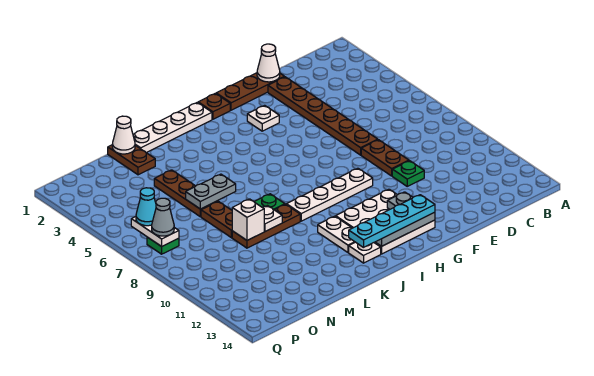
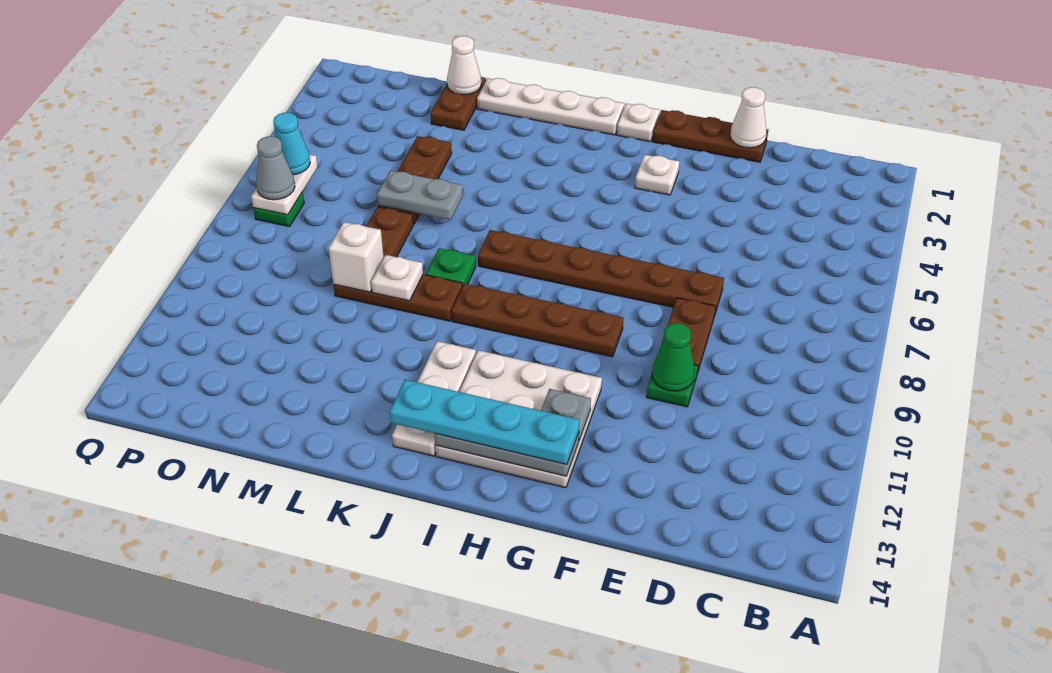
brown plate E2:E7 level 1 -> brown plate E7:J7 level 1
none -> green cone E10 level 2
white plate G9:J9 level 1 -> brown plate G9:J9 level 1
brown plate H1 level 1 -> white plate H1 level 1

